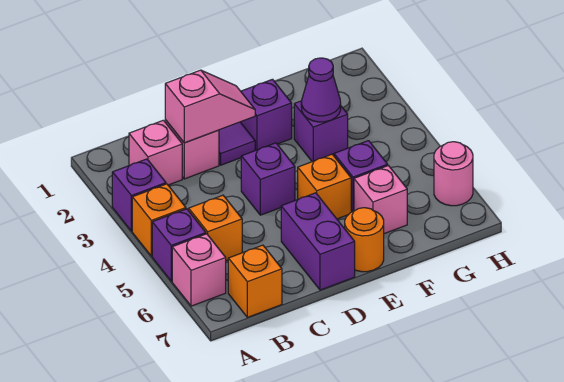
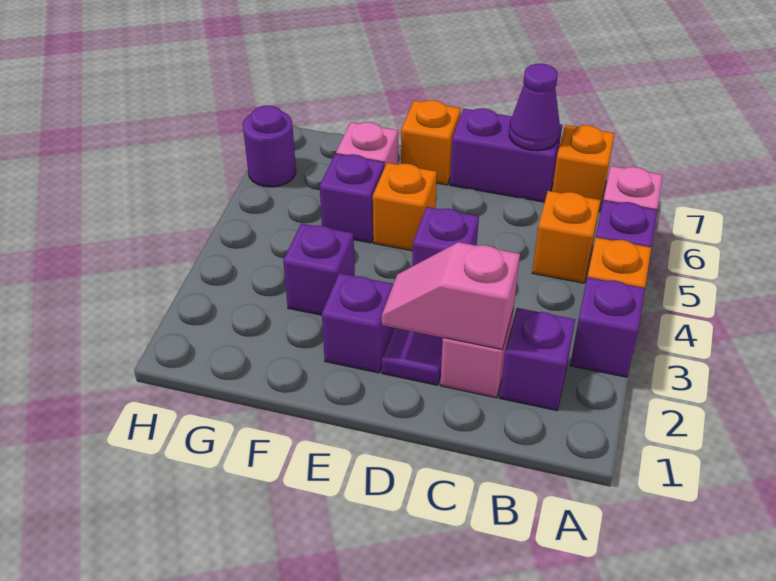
pink brick B2 level 1 -> purple brick B2 level 1
purple brick D6:D7 level 1 -> purple brick C7:D7 level 1
orange round brick E7 level 1 -> orange brick E7 level 1
purple cone F3 level 2 -> purple cone C7 level 2
pink round brick H6 level 1 -> purple round brick H6 level 1

